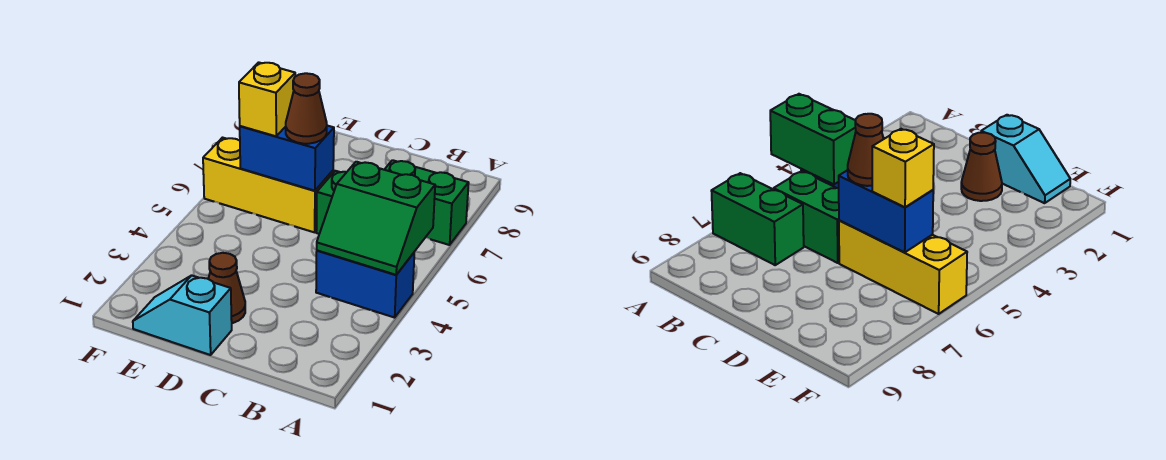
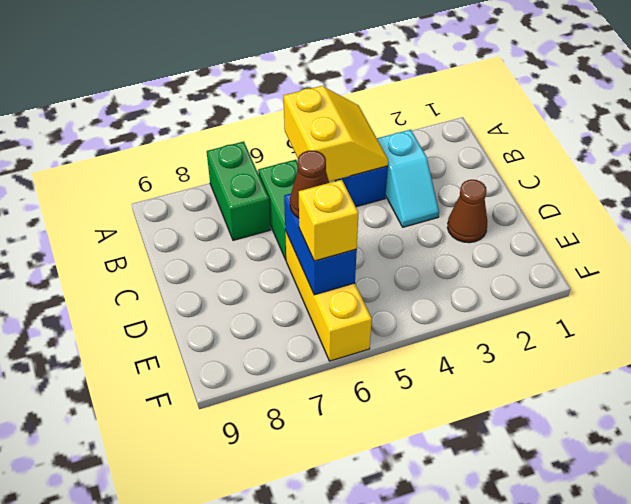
green slope A4:B5 level 2 top 5 -> yellow slope A4:B5 level 2 top 5
cyan slope D1:E1 level 1 top D -> cyan slope B3:C3 level 1 top B

